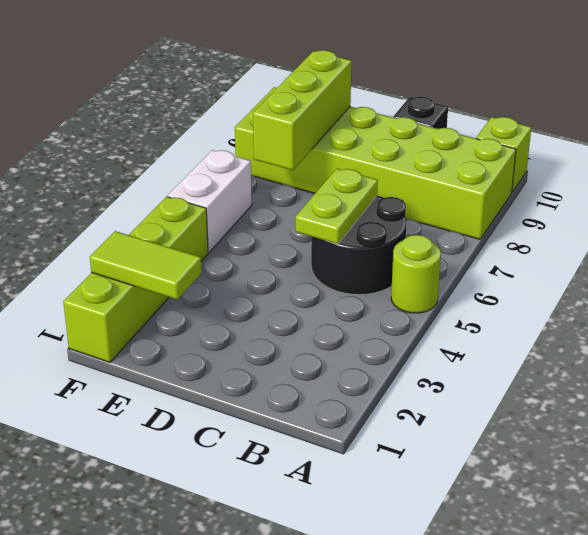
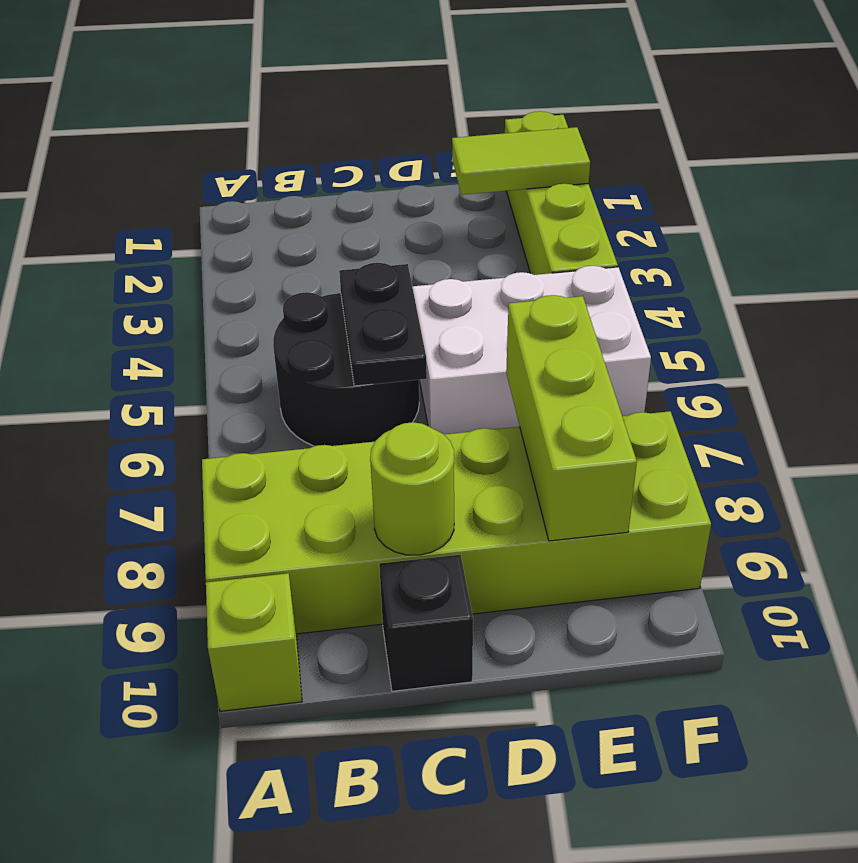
lime round brick A5 level 1 -> lime round brick C9 level 2
lime plate C5:C6 level 2 -> black plate C5:C6 level 2
white brick F5:F6 level 1 -> white brick D5:F6 level 1

